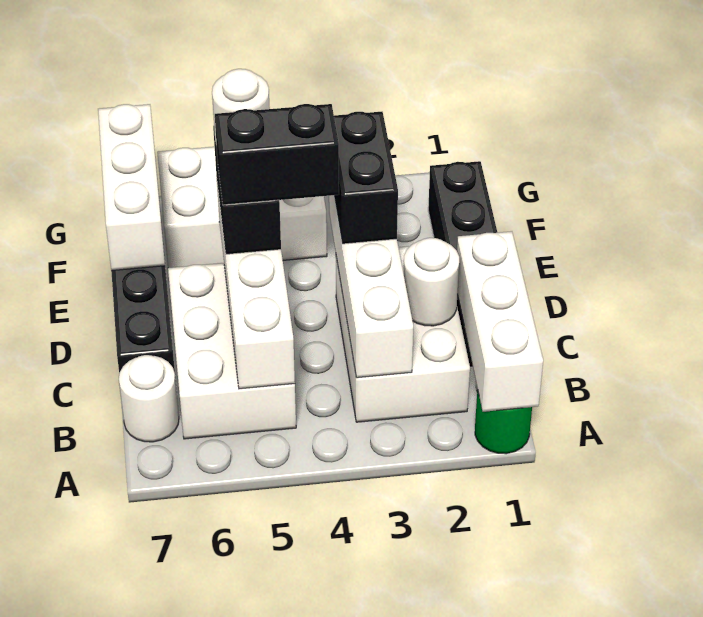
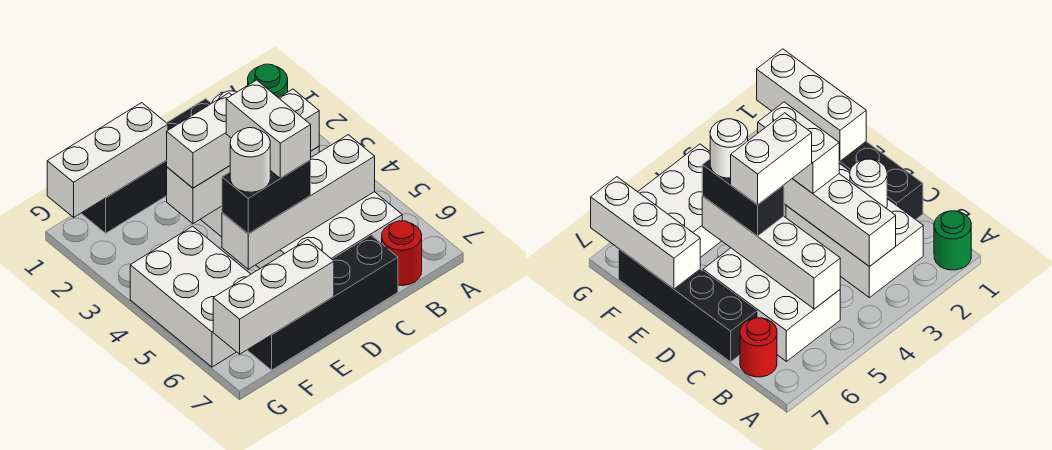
white brick A1:C1 level 2 -> white brick E1:G1 level 2
white round brick B7 level 1 -> red round brick B7 level 1
black brick D3:E3 level 3 -> white brick D3:E3 level 3
black brick D4:D5 level 4 -> white brick D4:D5 level 4

